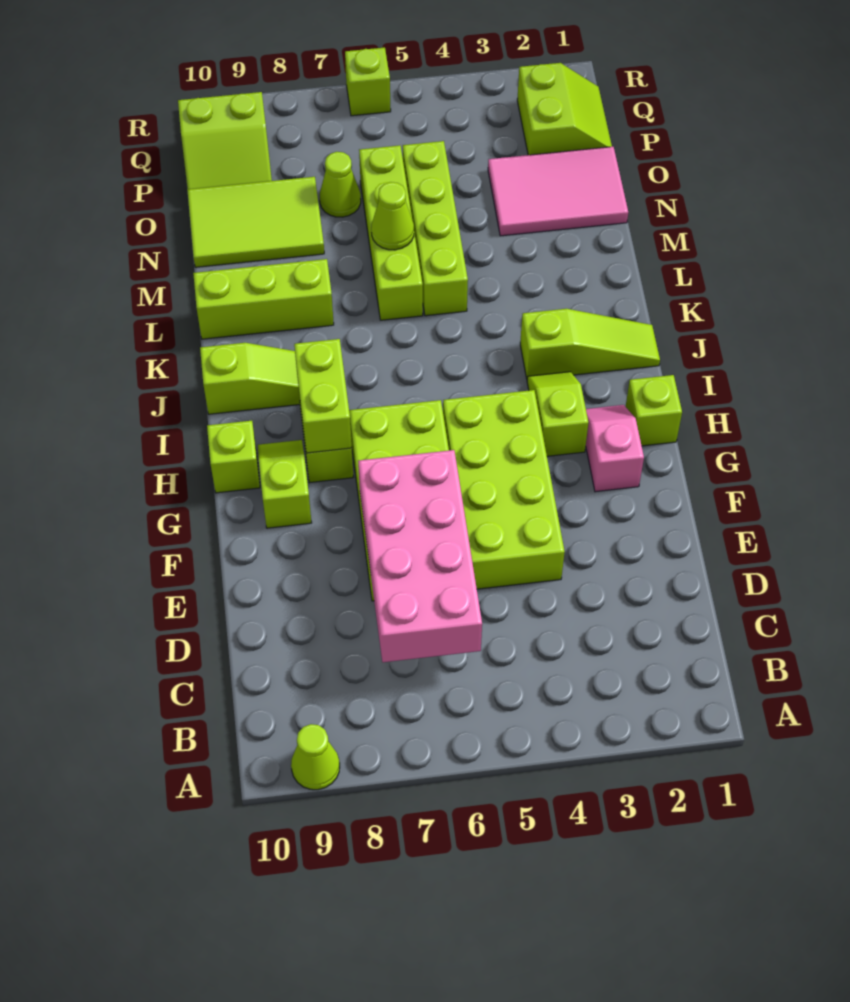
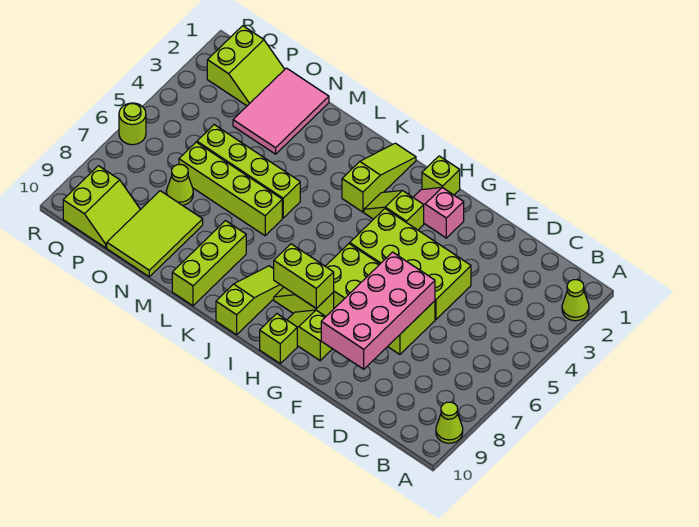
pink brick C6:F7 level 2 -> pink brick E6:F9 level 2
lime cone M6 level 2 -> lime cone A2 level 1
lime slope P1:Q2 level 1 top 2 -> lime slope P1:Q2 level 1 top Q
lime brick R6 level 1 -> lime round brick R6 level 1

